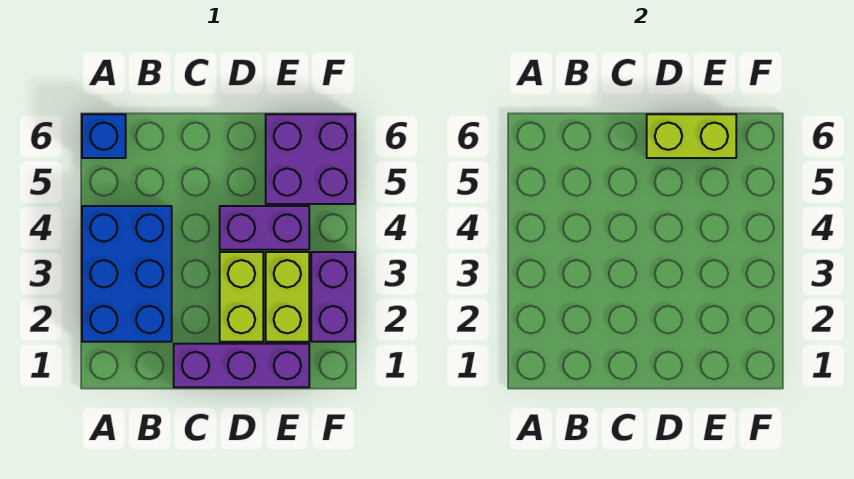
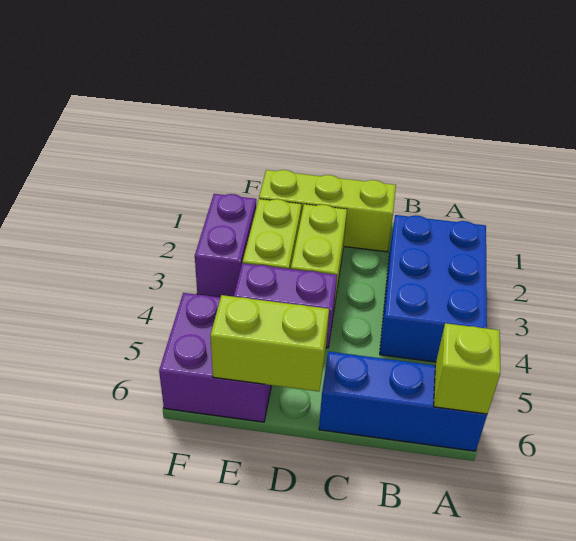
blue brick A6 level 1 -> blue brick A6:C6 level 1
none -> lime brick A6 level 2
purple brick C1:E1 level 1 -> lime brick C1:E1 level 1

